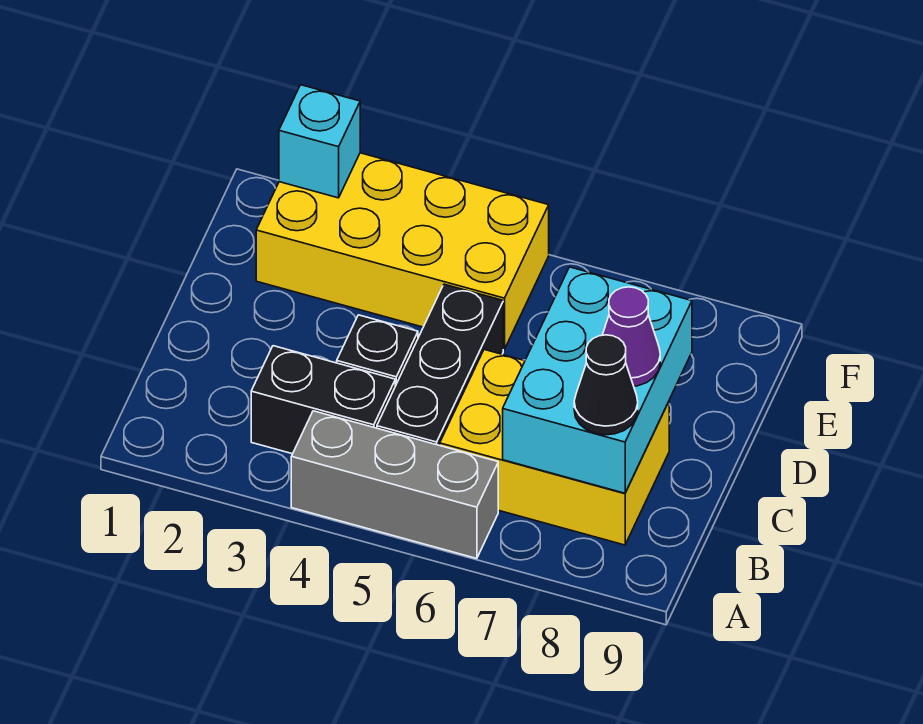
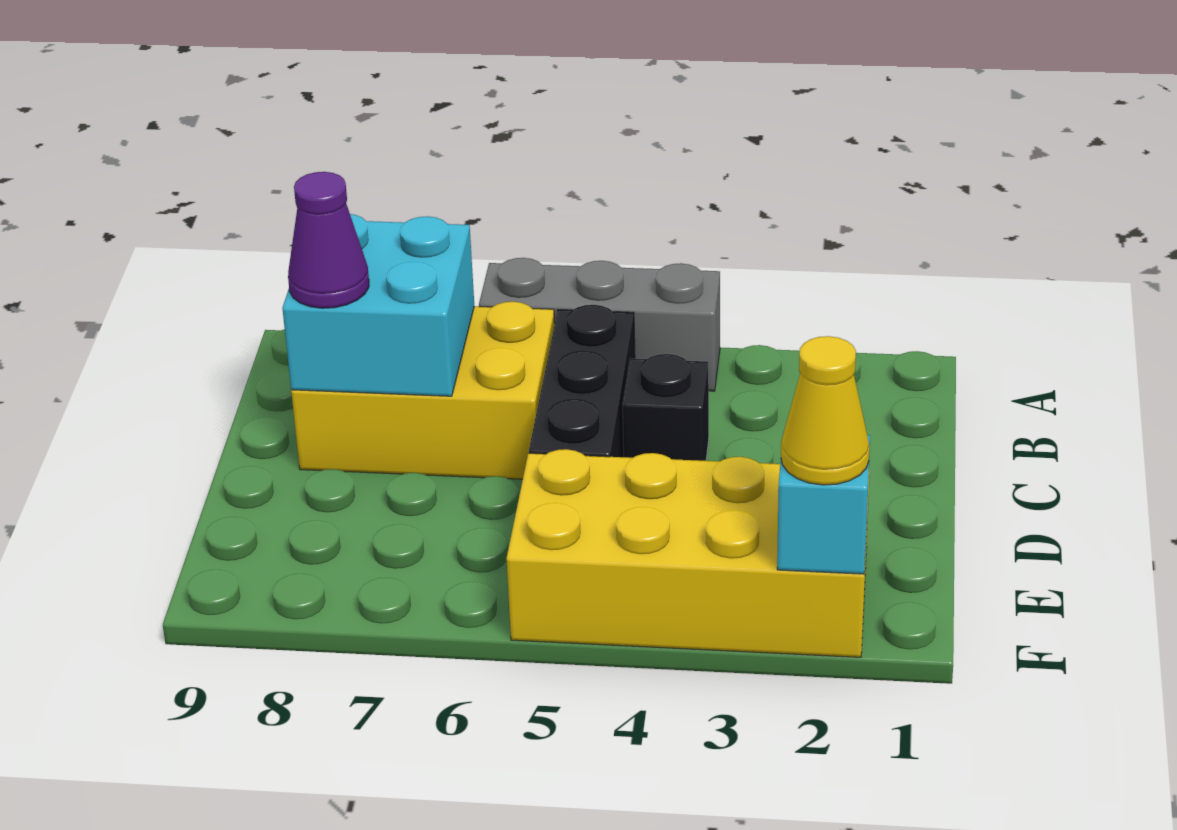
black brick B3:B4 level 1 -> none
cyan brick B7:D8 level 2 -> cyan brick B7:C8 level 2
black cone B8 level 3 -> none
none -> yellow cone F2 level 3

